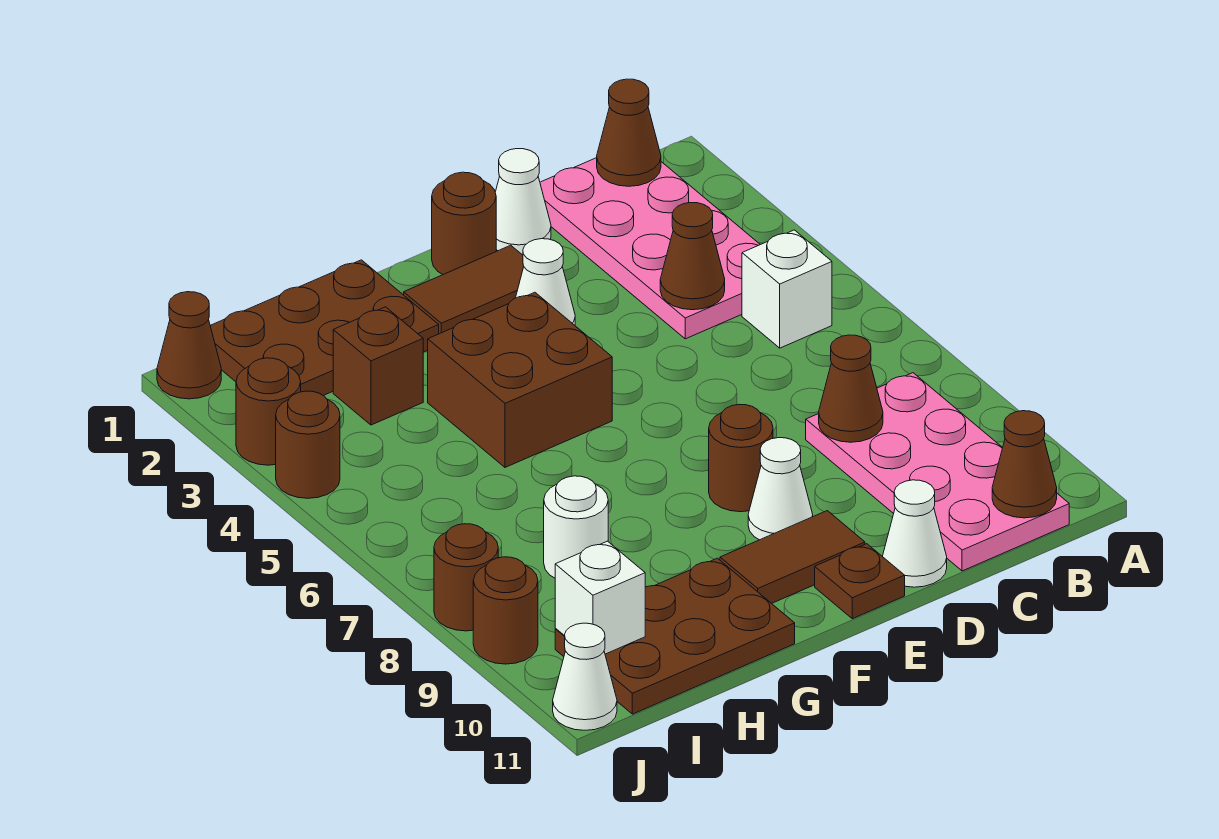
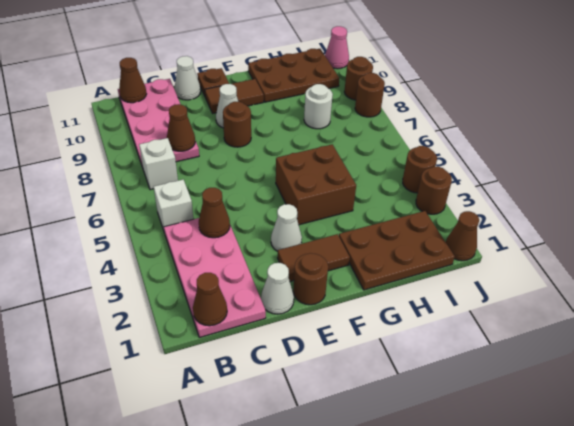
brown brick H3 level 1 -> none
white brick I10 level 2 -> white brick B7 level 1
white cone J11 level 1 -> pink cone J11 level 1

